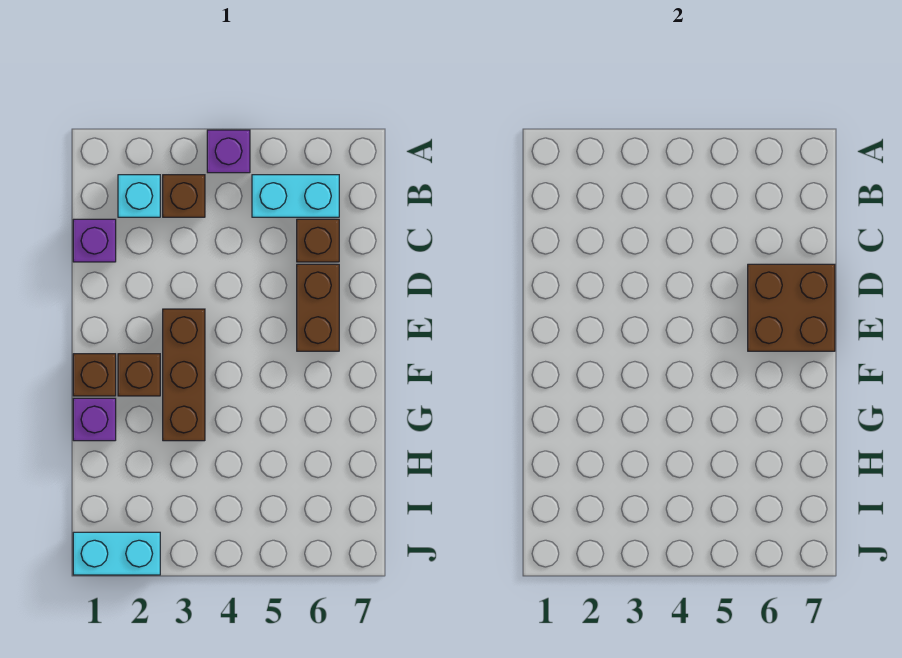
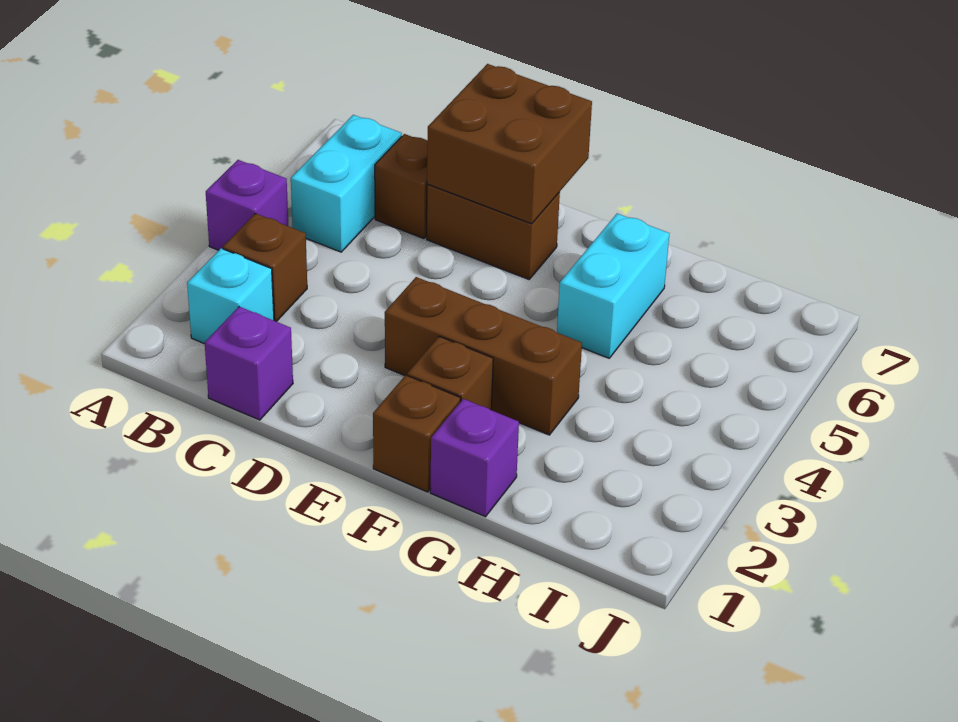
cyan brick J1:J2 level 1 -> cyan brick G5:G6 level 1

